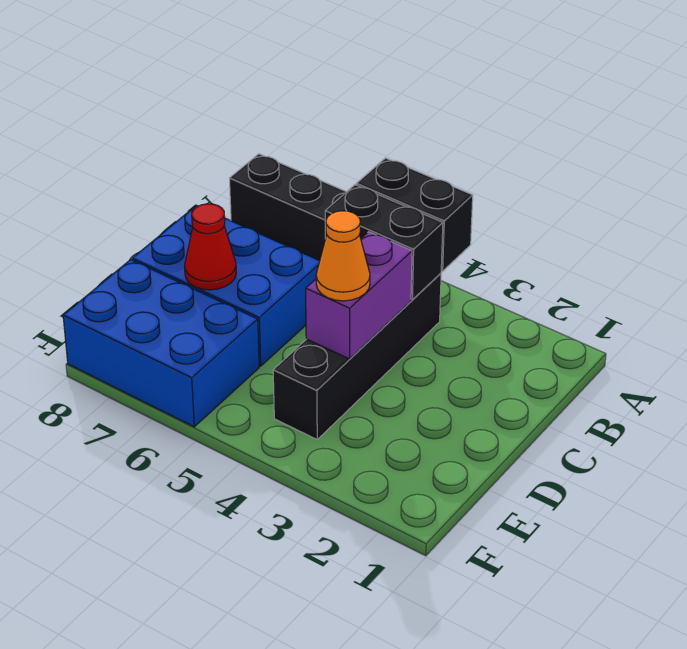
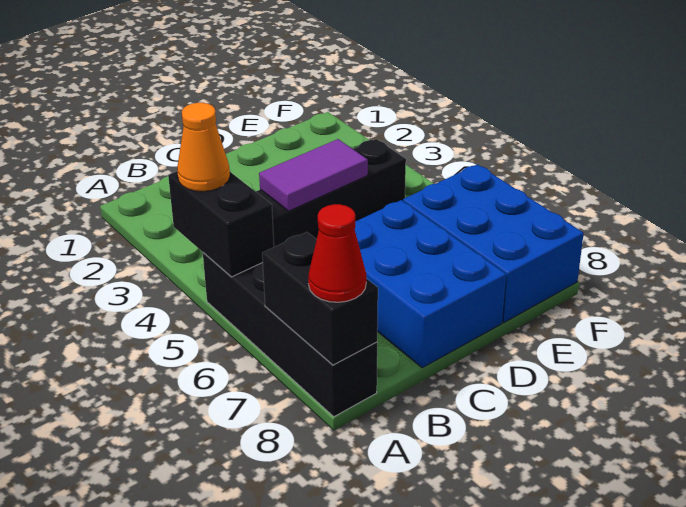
black brick B4:B5 level 2 -> black brick A7:A8 level 2
purple brick C4:D4 level 2 -> purple tile C4:D4 level 2
orange cone D4 level 3 -> orange cone A4 level 3
red cone D7 level 2 -> red cone A8 level 3

